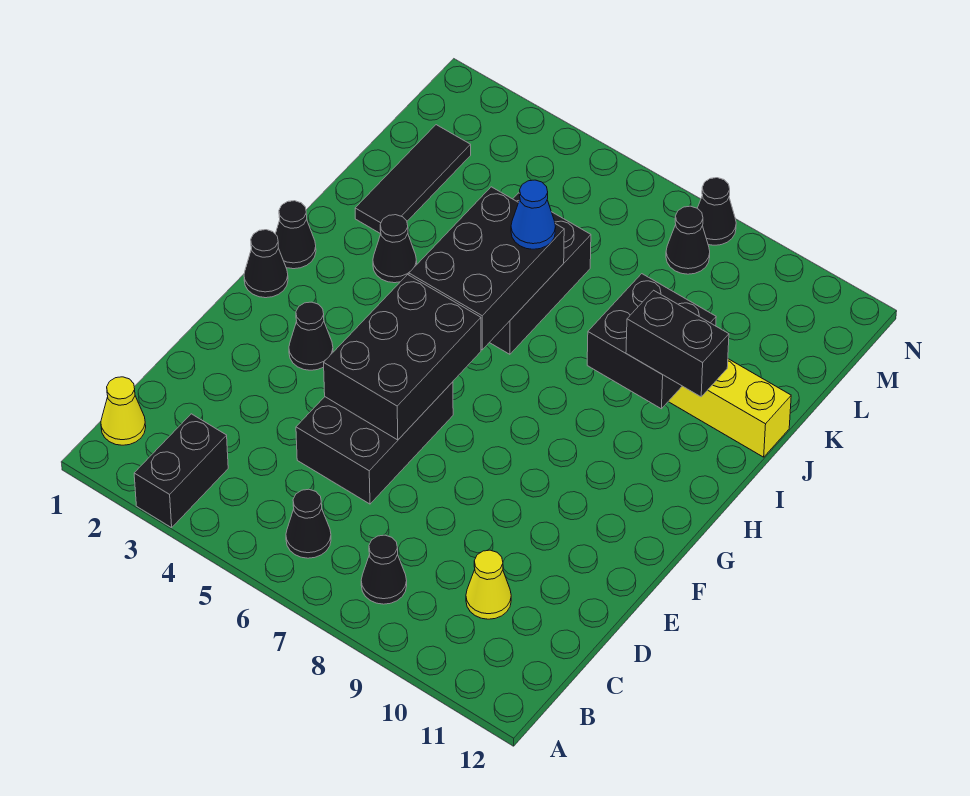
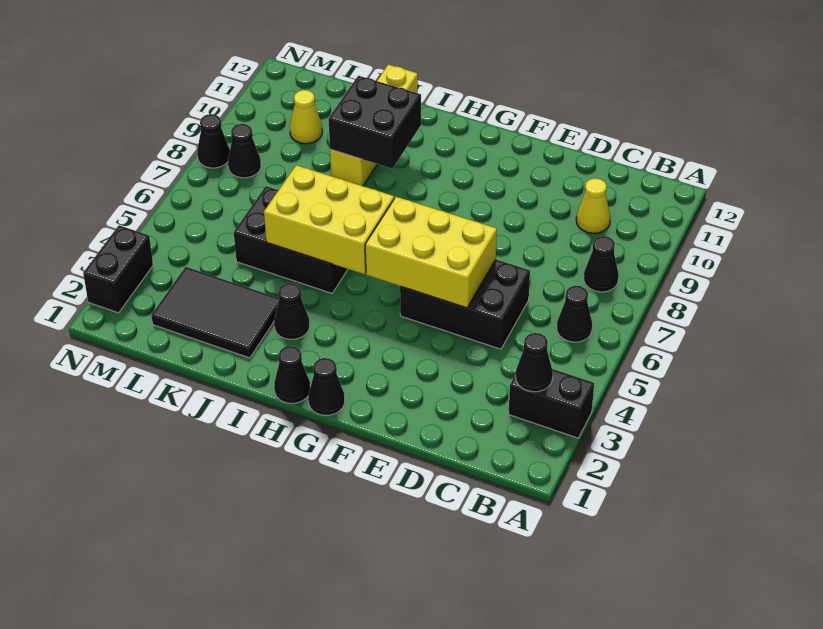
yellow cone B1 level 1 -> yellow cone L10 level 1
black brick E5:G6 level 2 -> yellow brick E5:G6 level 2
black cone F3 level 1 -> black cone B3 level 2
black brick H5:J6 level 2 -> yellow brick H5:J6 level 2
black brick I10:I11 level 3 -> black brick N2:N3 level 1
black tile J2:L2 level 1 -> black tile J2:L3 level 1
blue cone J6 level 3 -> none

